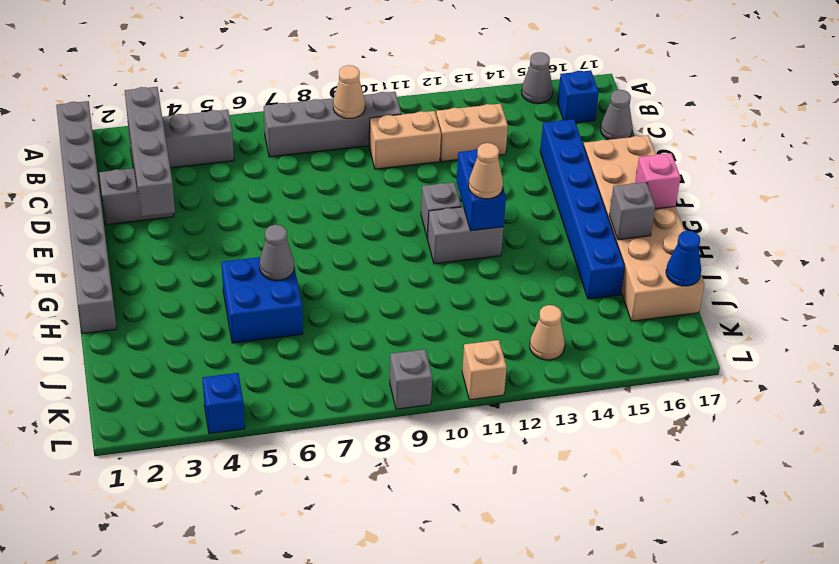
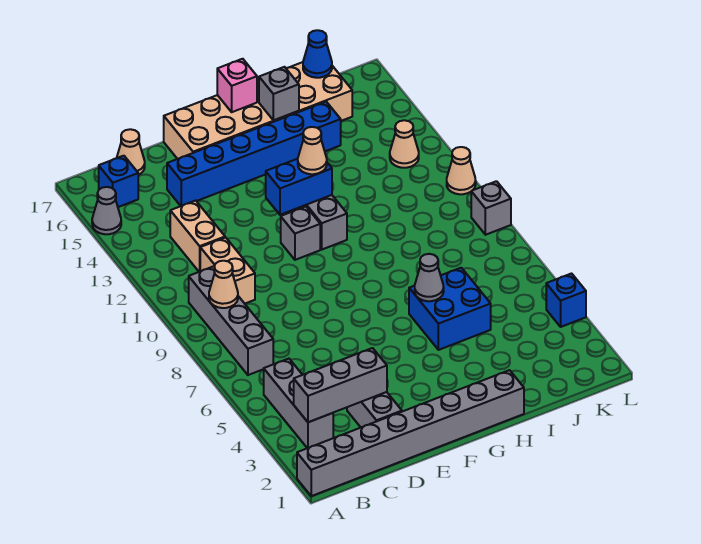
grey brick B3:E3 level 2 -> grey brick B3:D3 level 2
grey cone C17 level 1 -> tan cone C17 level 1
tan brick L11 level 1 -> tan cone L11 level 1

